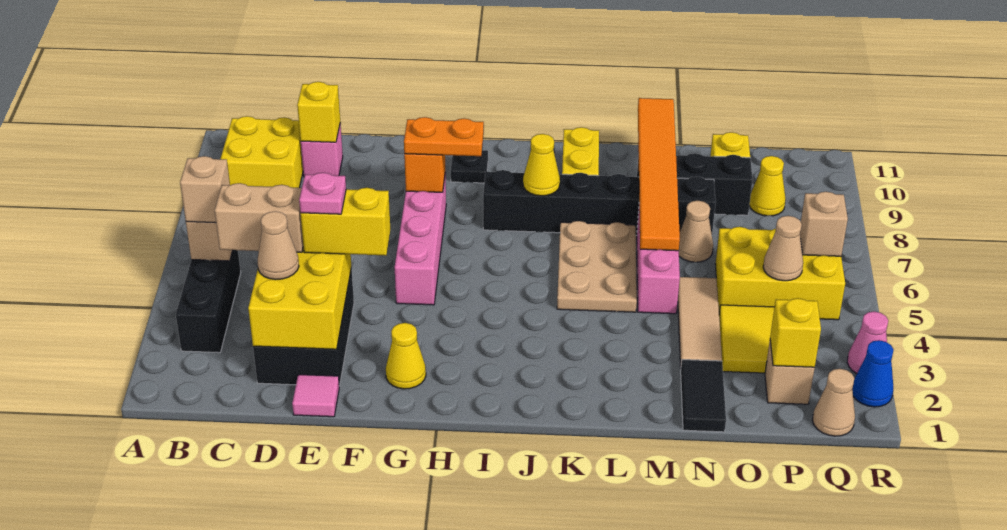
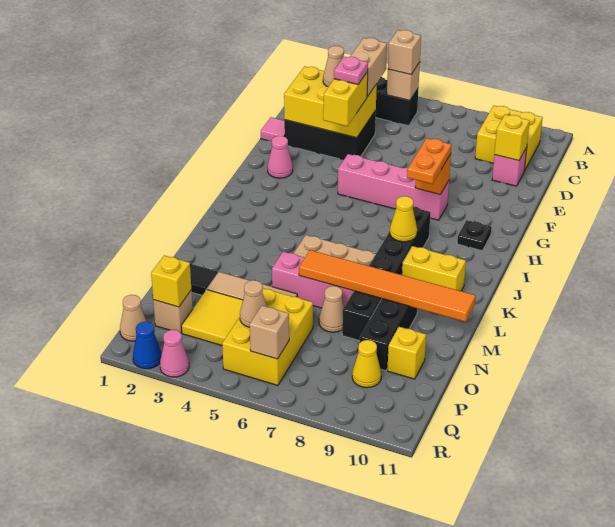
yellow cone G2 level 1 -> pink cone G2 level 1

